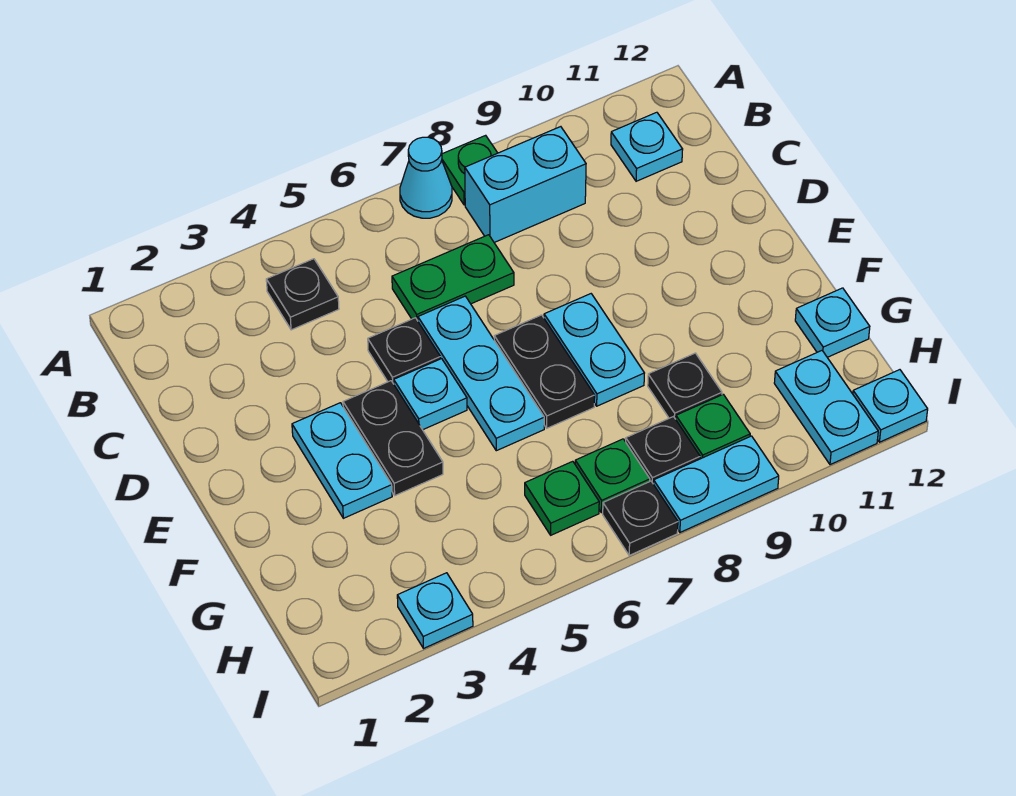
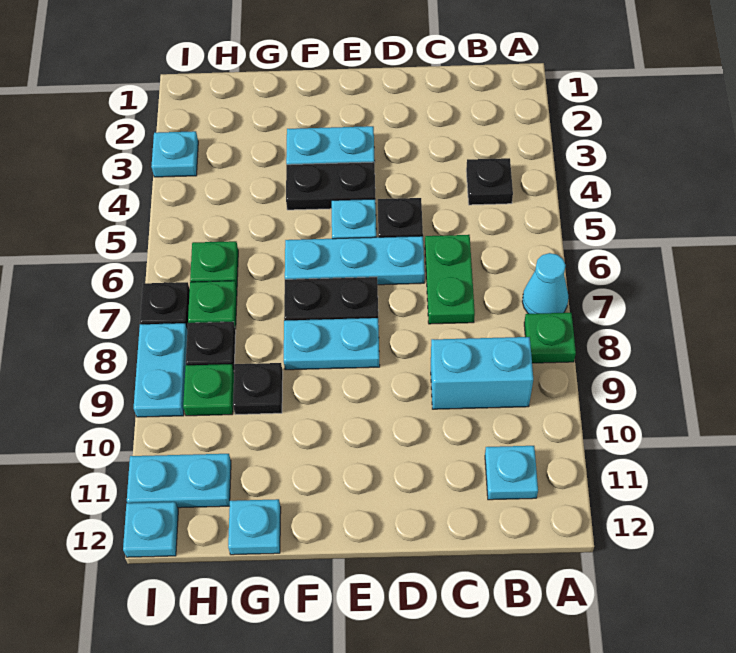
cyan brick B8:B9 level 1 -> cyan brick B9:C9 level 1

